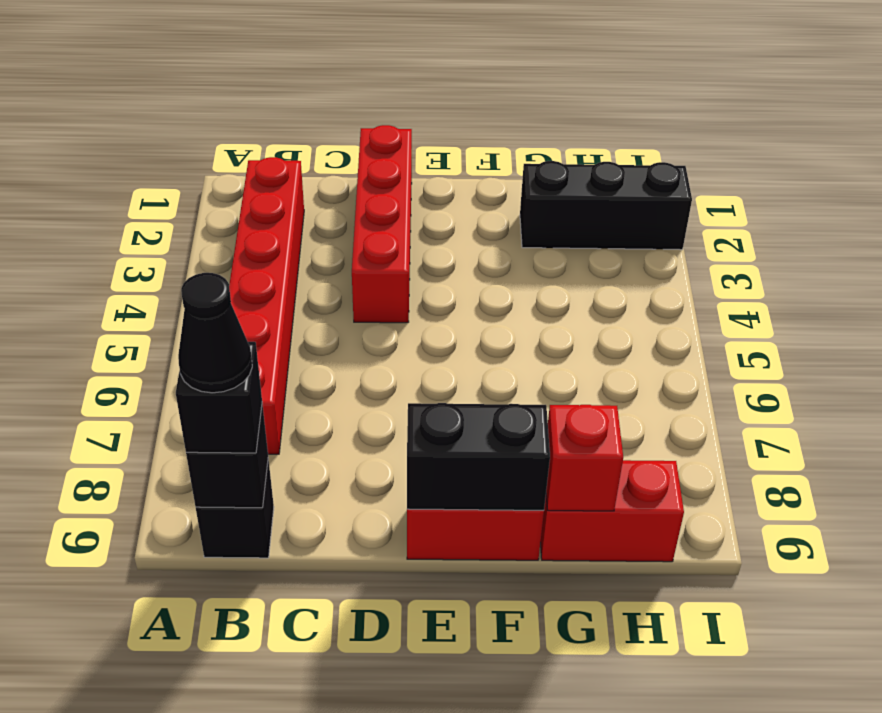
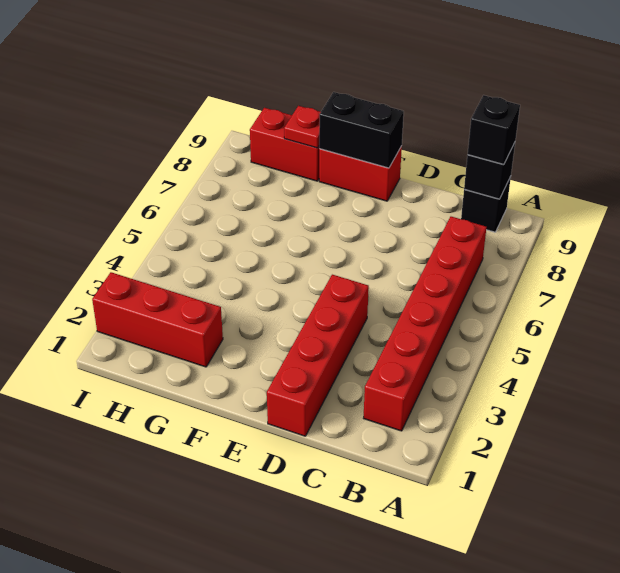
black cone B9 level 4 -> none
black brick G2:I2 level 1 -> red brick G2:I2 level 1
red brick G9 level 2 -> red plate G9 level 2

